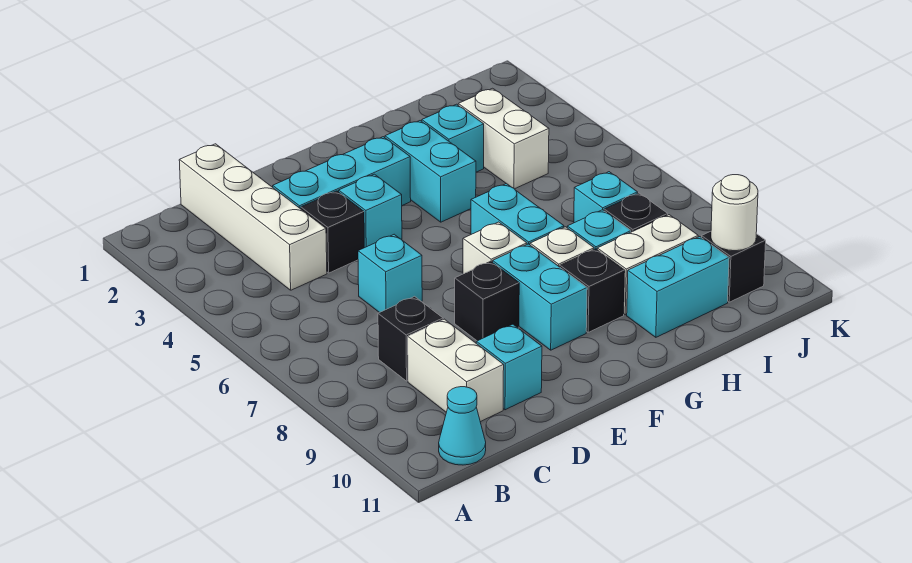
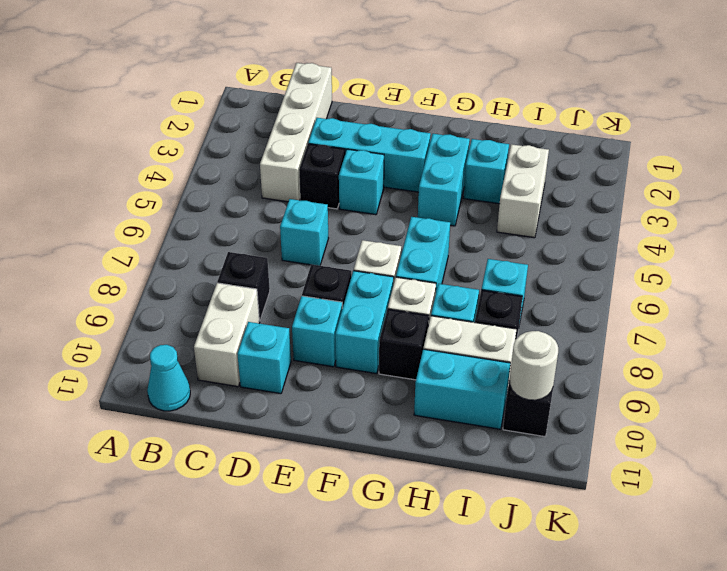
none -> cyan brick E9 level 1

